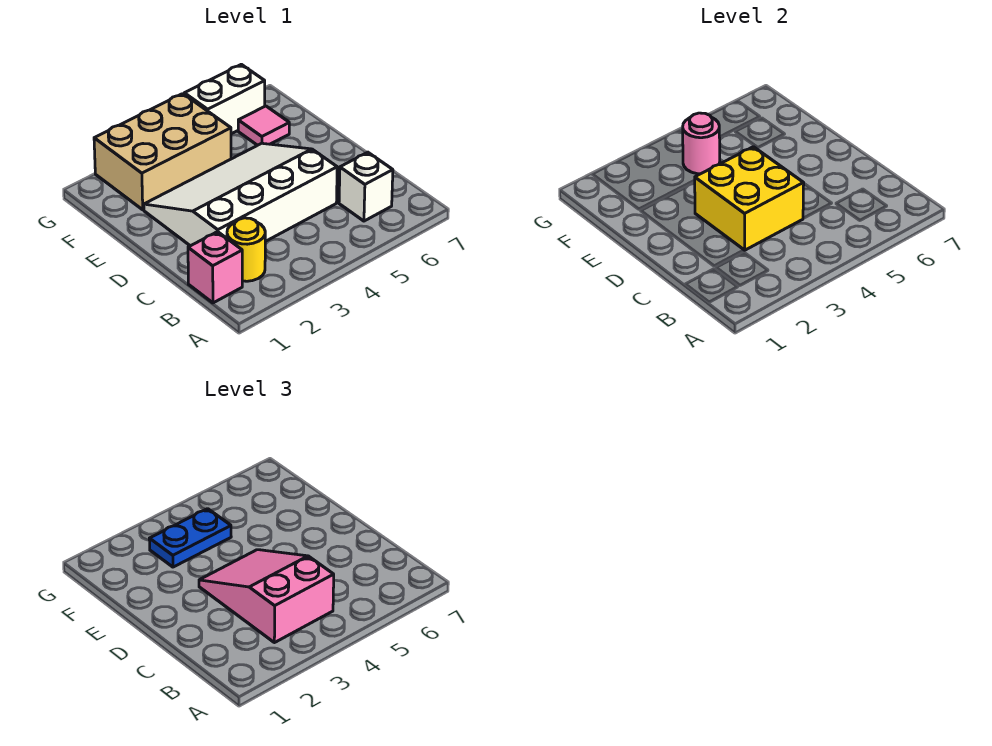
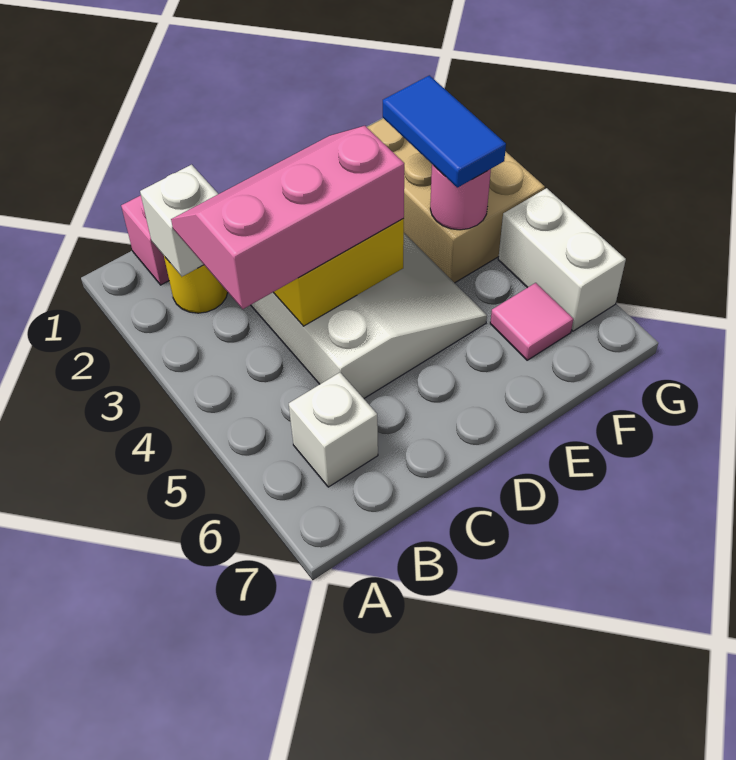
none -> white brick B2 level 2
pink slope B3:D4 level 3 top B -> pink slope B3:D4 level 3 top 4
blue plate F3:F4 level 3 -> blue tile F3:F4 level 3

